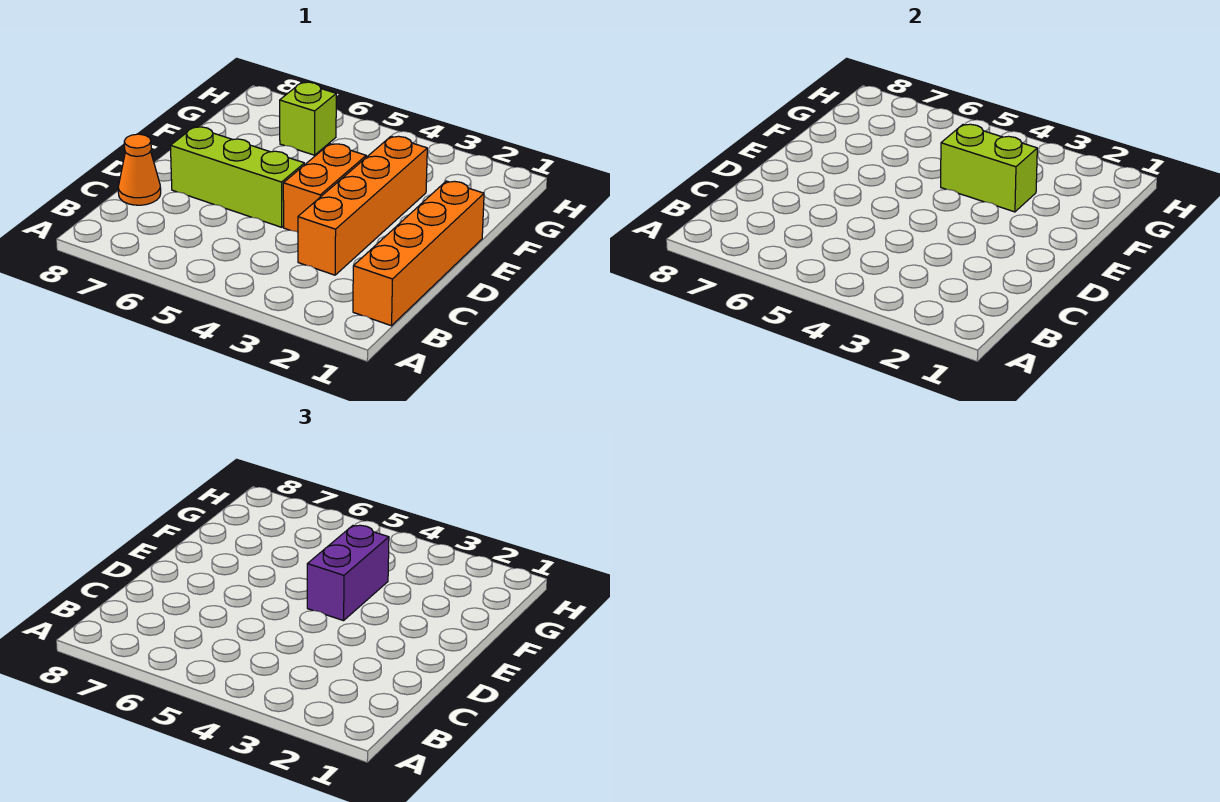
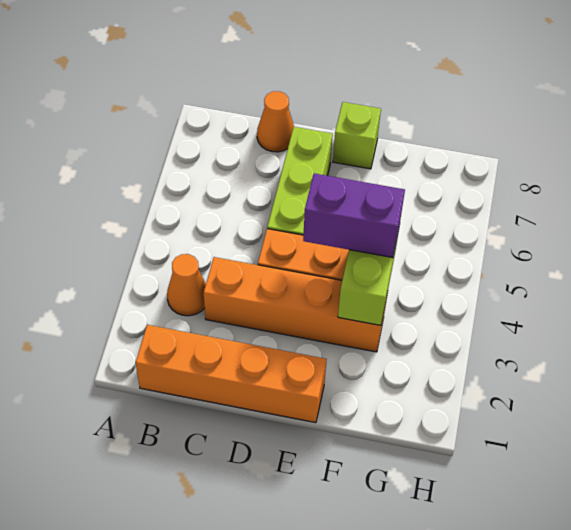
none -> orange cone B3 level 1
lime brick G6 level 1 -> lime brick E8 level 1

